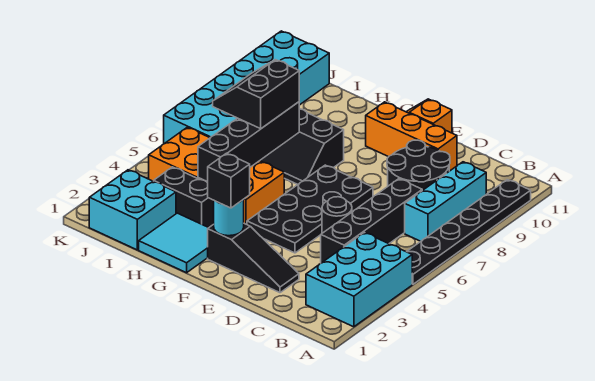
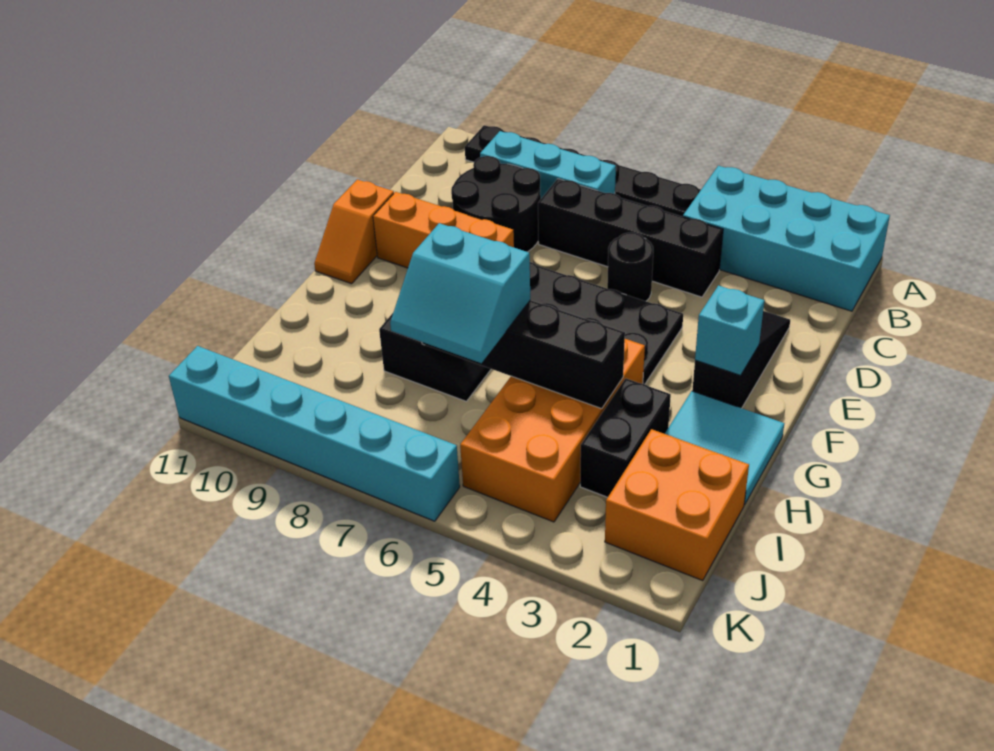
cyan brick A2:B4 level 1 -> cyan brick A1:B4 level 1
orange brick D10:F10 level 1 -> orange brick E8:E10 level 1
cyan round brick F2 level 2 -> cyan brick F2 level 2
black brick F2 level 3 -> none
black slope H6:I7 level 3 top H -> cyan slope H6:I7 level 3 top H
cyan brick I1:J2 level 1 -> orange brick I1:J2 level 1
cyan brick J6:K11 level 1 -> cyan brick K6:K11 level 1

